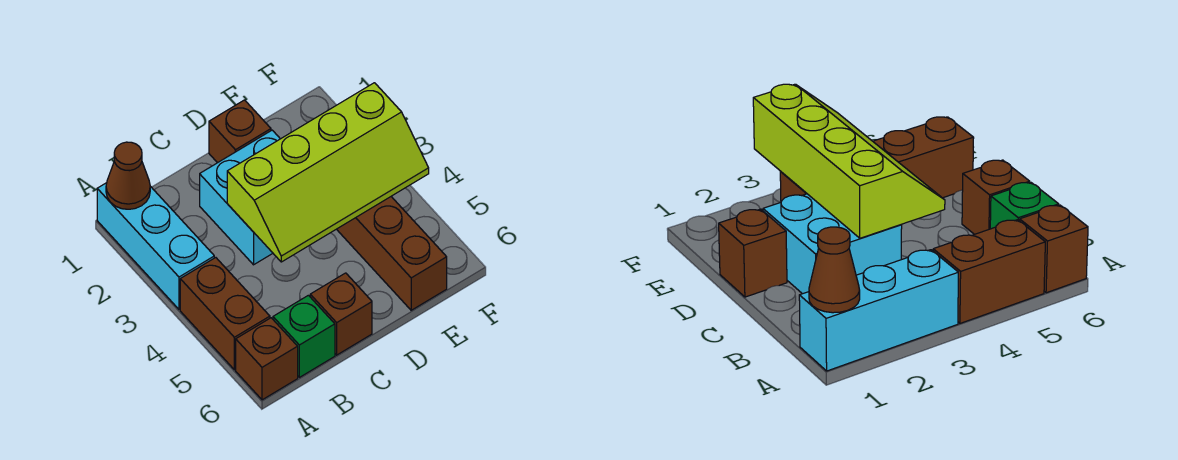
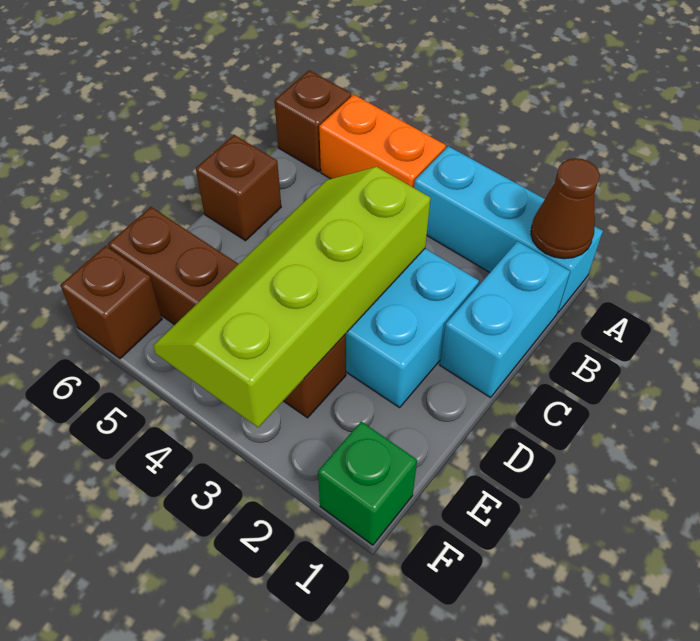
brown brick A4:A5 level 1 -> orange brick A4:A5 level 1
none -> cyan brick B1:C1 level 1
green brick B6 level 1 -> green brick F1 level 1
brown brick D1 level 1 -> brown brick F6 level 1

